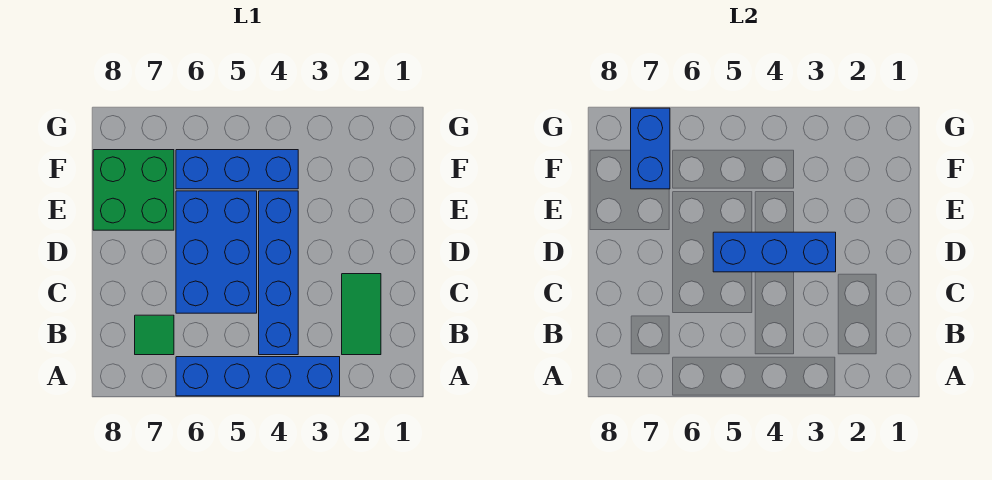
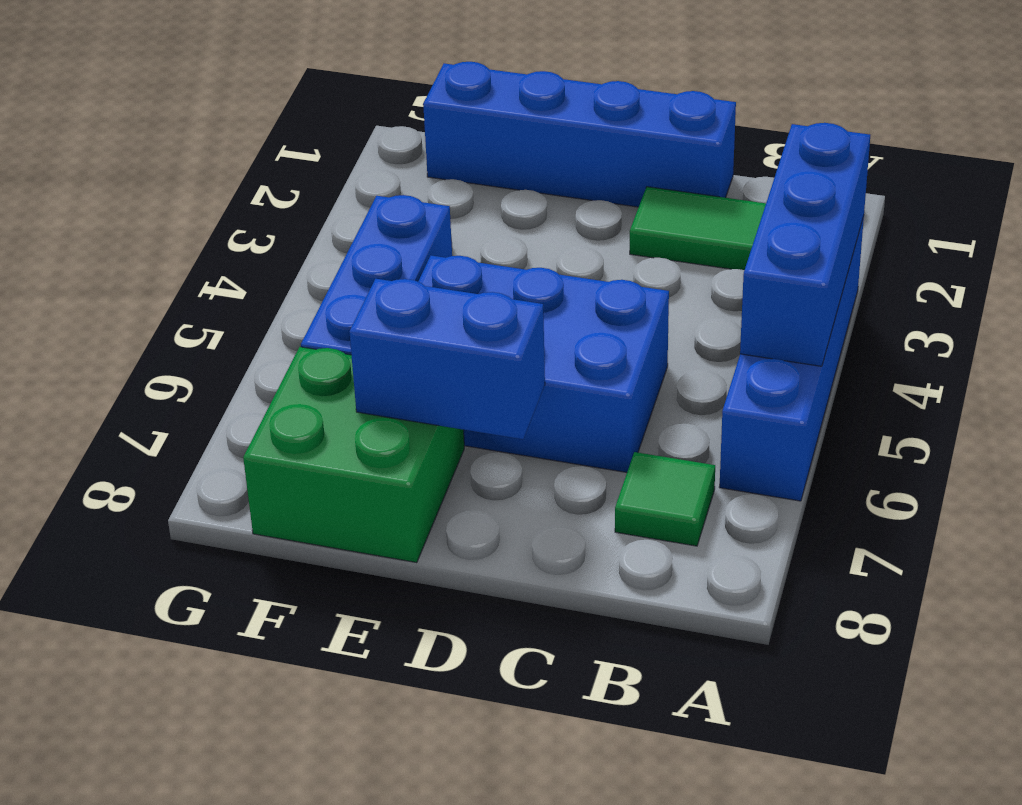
blue brick B4:E4 level 1 -> blue brick C1:F1 level 1
blue brick D3:D5 level 2 -> blue brick A3:A5 level 2
blue brick F7:G7 level 2 -> blue brick D7:E7 level 2

